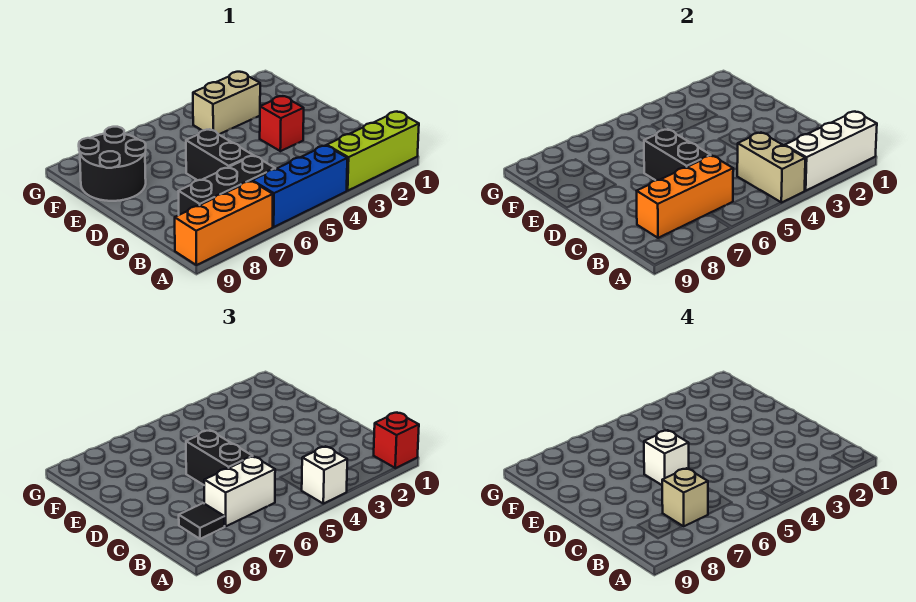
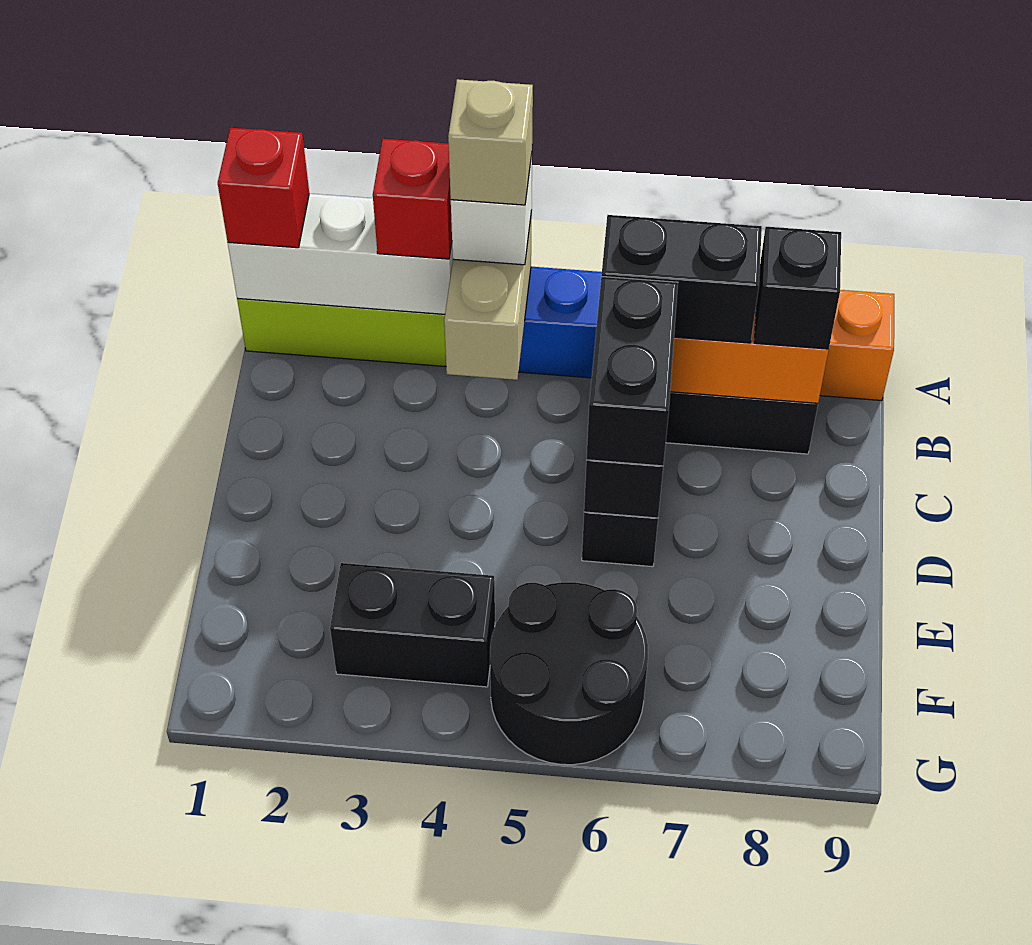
white brick B6:B7 level 3 -> black brick B6:B7 level 3
tan brick B7 level 4 -> tan brick A4 level 4
black tile B8 level 3 -> black brick B8 level 3
red brick D3 level 1 -> red brick A3 level 3
white brick D6 level 4 -> none
black round brick E8:F9 level 1 -> black round brick F5:G6 level 1
tan brick F3:F4 level 1 -> black brick F3:F4 level 1

